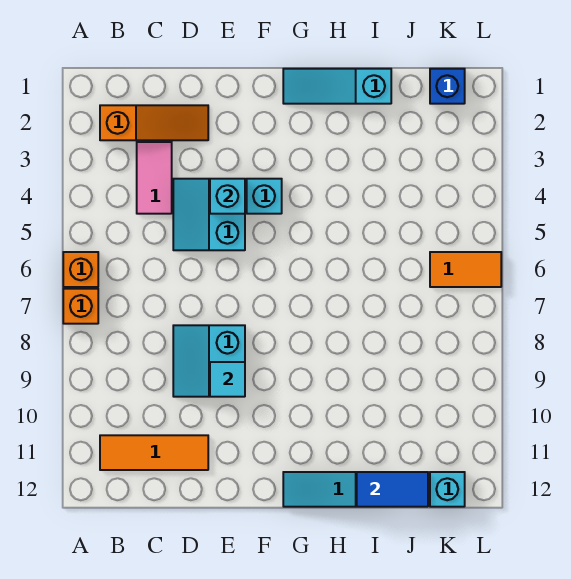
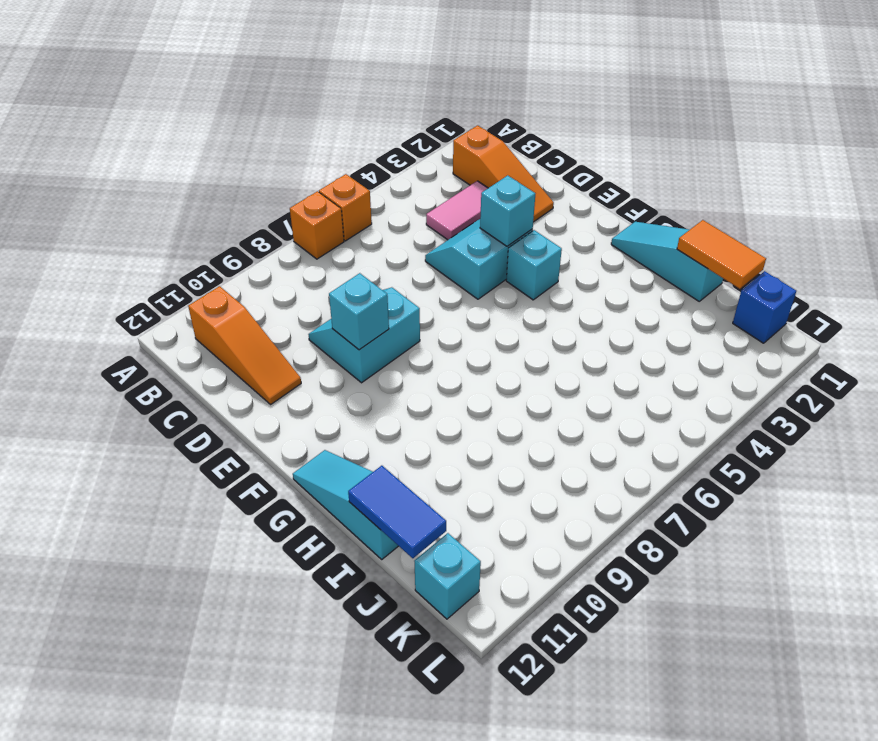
orange tile B11:D11 level 1 -> orange slope B11:D11 level 1 top B
cyan tile E9 level 2 -> cyan brick E9 level 2
orange tile K6:L6 level 1 -> orange tile I1:J1 level 2

